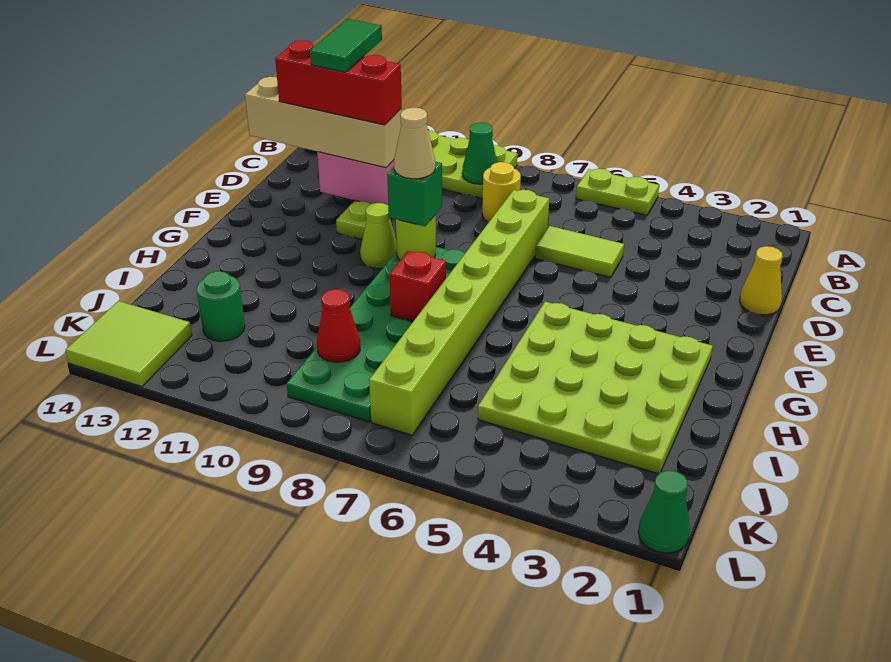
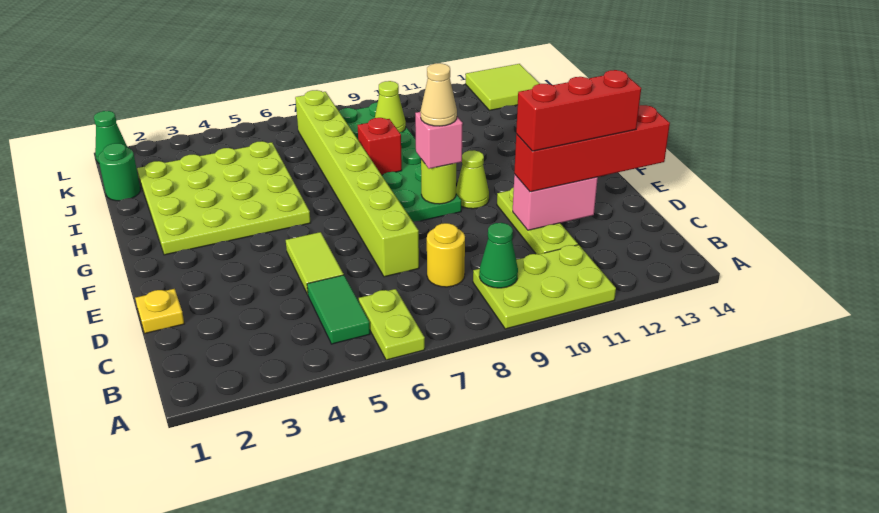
lime plate A5:A6 level 1 -> lime plate A6:B6 level 1
green tile C12:D12 level 5 -> green tile B5:C5 level 1
yellow cone D1 level 1 -> yellow plate D1 level 1
lime tile D5:D6 level 1 -> lime tile D5:E5 level 1
tan brick D11:D14 level 3 -> red brick D11:D14 level 3
green brick F9 level 3 -> pink brick F9 level 3
red cone J9 level 2 -> lime cone J9 level 2
green round brick J12 level 1 -> green round brick J1 level 1

